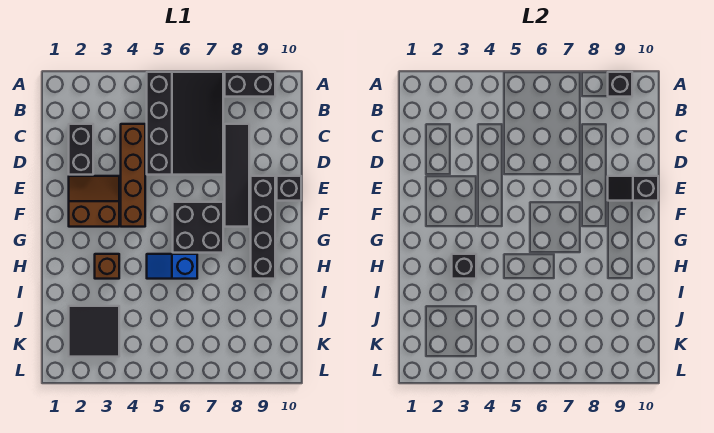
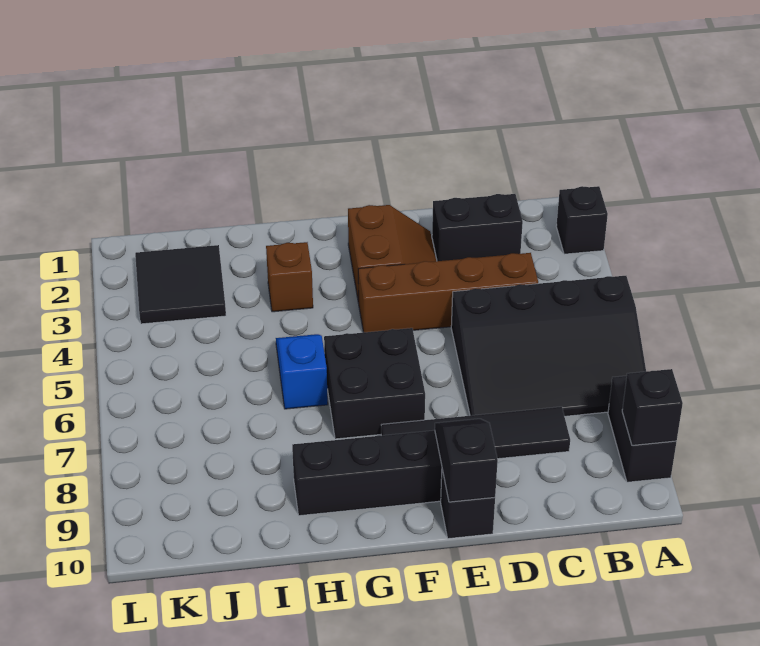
black brick H3 level 2 -> black brick A2 level 1

